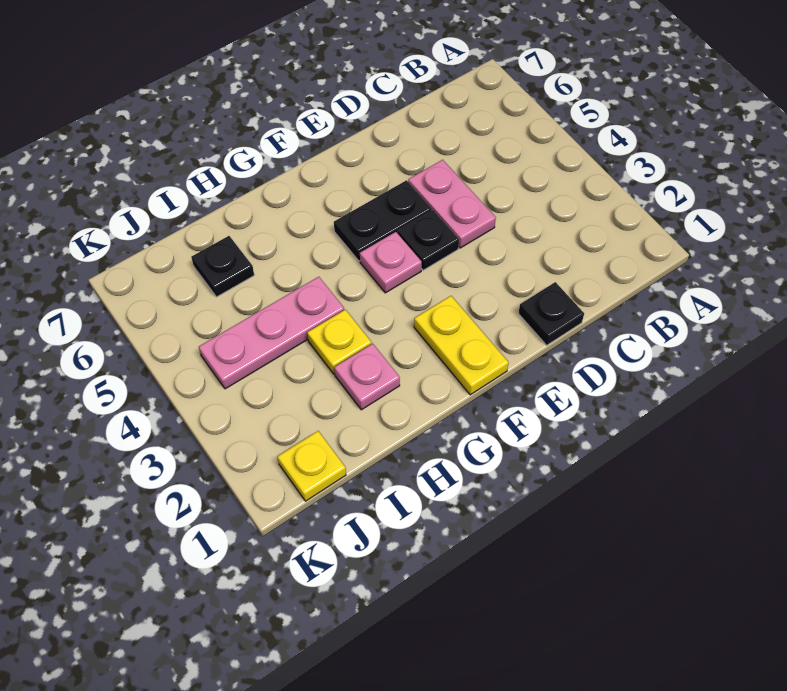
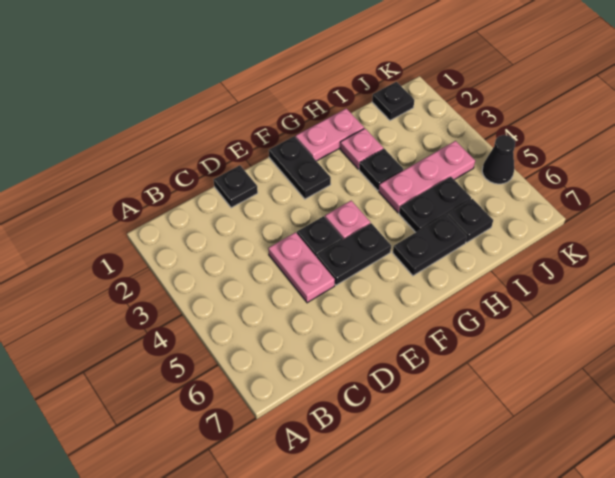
yellow plate F1:F2 level 1 -> black plate F1:F2 level 1
none -> pink plate G1:H1 level 1
none -> black plate G6:H6 level 1
yellow plate H3 level 1 -> black plate H3 level 1
none -> black plate H5:I5 level 1
yellow plate J1 level 1 -> black plate J1 level 1
none -> black cone K5 level 1

